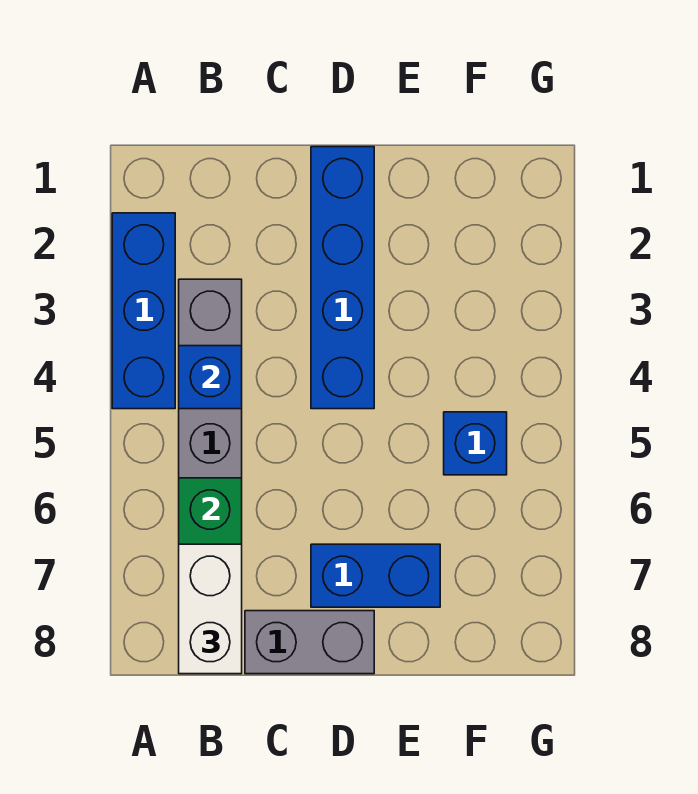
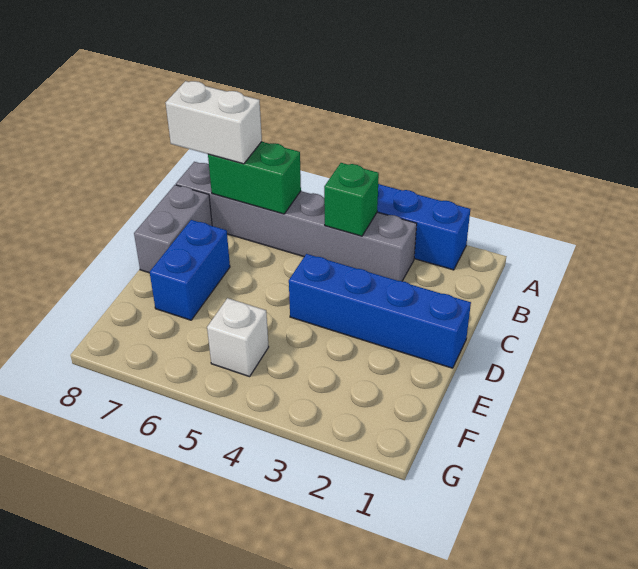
blue brick B4 level 2 -> green brick B4 level 2
blue brick F5 level 1 -> white brick F5 level 1

